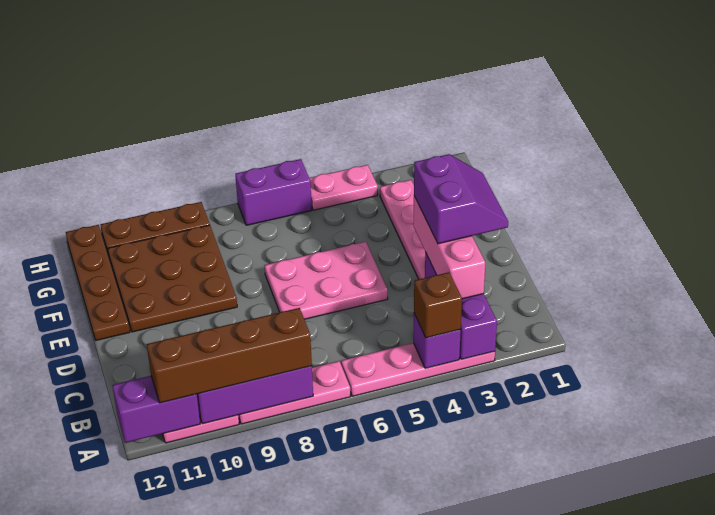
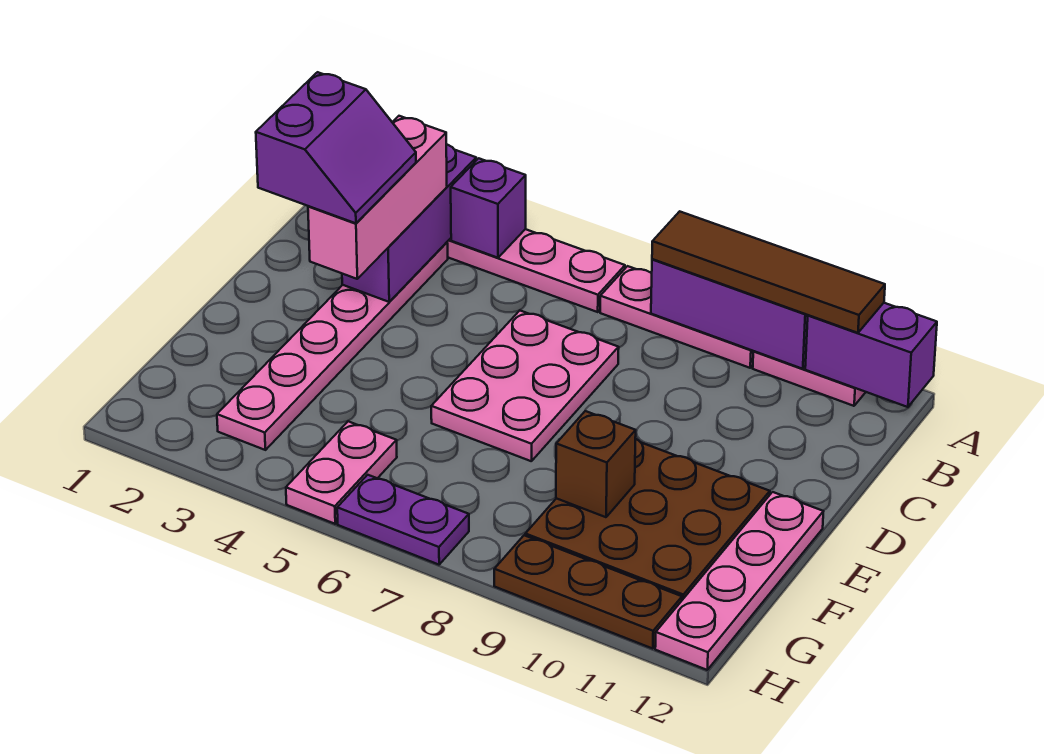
brown brick A4 level 3 -> brown brick F9 level 2
brown brick A8:A11 level 3 -> brown tile A8:A11 level 3
purple slope C2:D3 level 4 top 3 -> purple slope C2:D3 level 4 top 2
pink plate D5:E7 level 1 -> pink plate C6:E7 level 1
brown plate E12:H12 level 1 -> pink plate E12:H12 level 1
pink plate H4:H5 level 1 -> pink plate G5:H5 level 1
purple brick H6:H7 level 1 -> purple plate H6:H7 level 1

